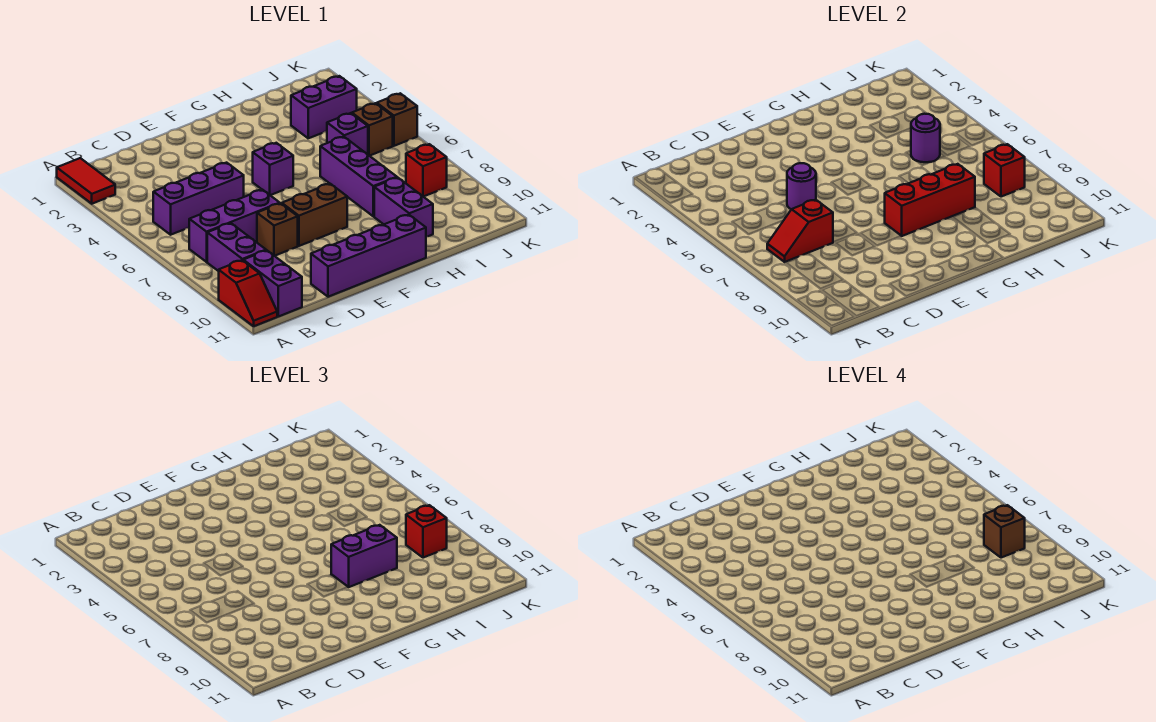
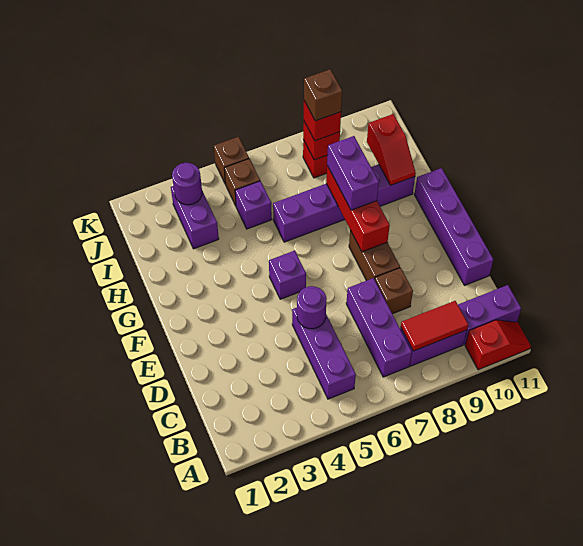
red tile A1:A2 level 1 -> red tile B8:B9 level 2
red slope B7:C7 level 2 top C -> red slope H10:I10 level 2 top I
purple round brick I5 level 2 -> purple round brick J3 level 2

